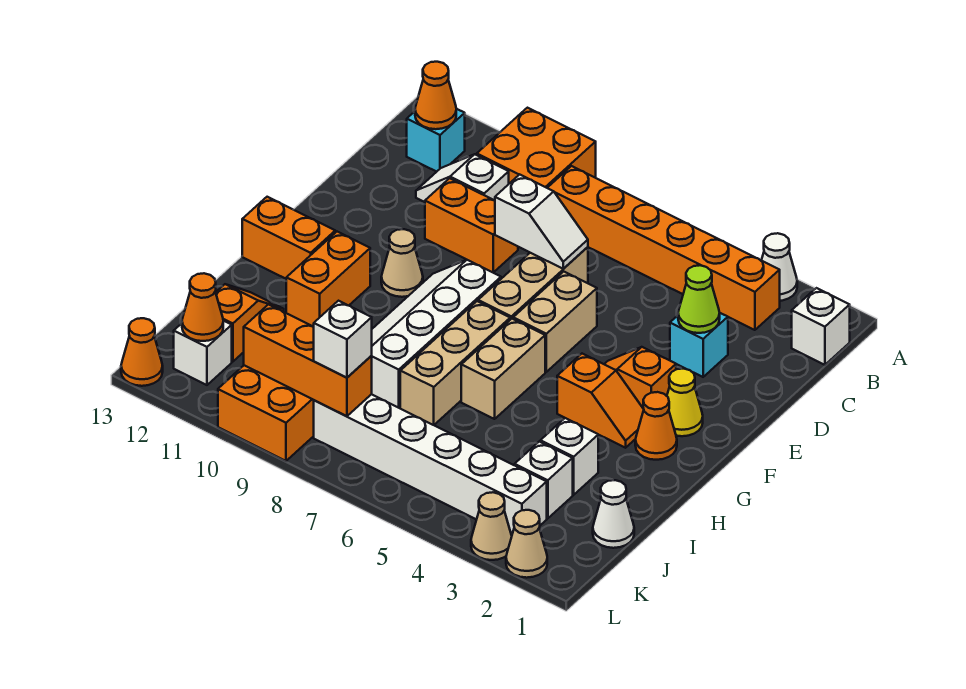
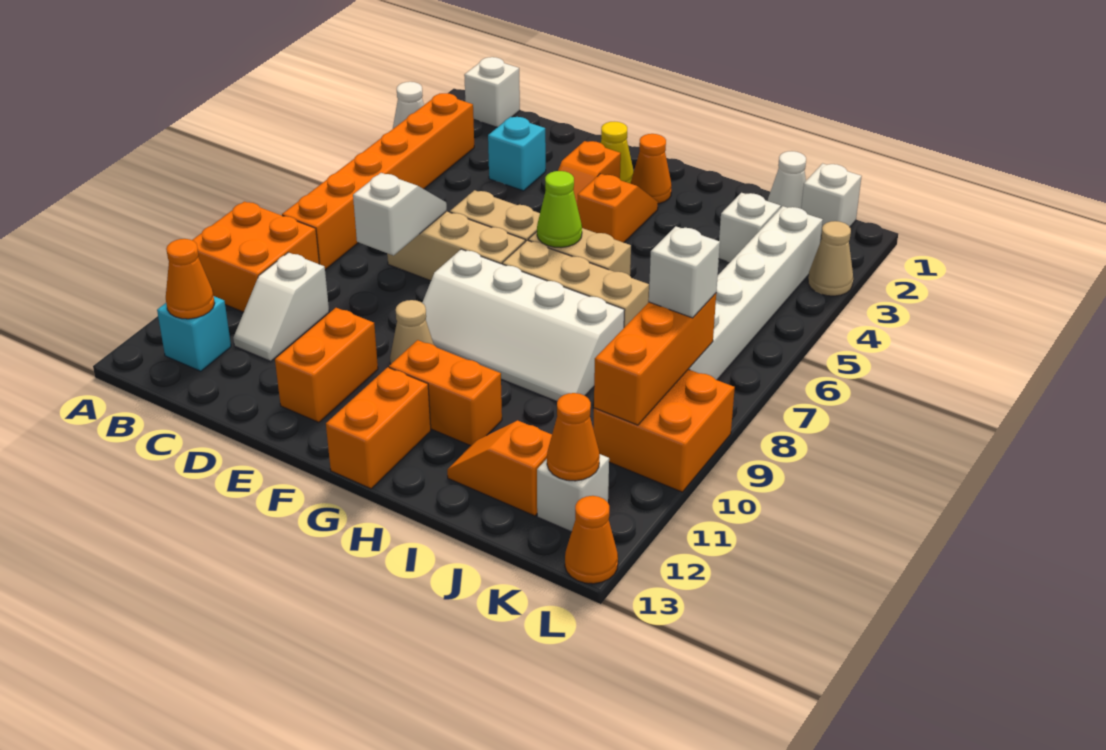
lime cone D3 level 2 -> lime cone G6 level 2
orange brick D9:D10 level 1 -> orange brick E11:E12 level 1
white brick I3 level 1 -> white brick K1 level 1
tan cone L2 level 1 -> none

